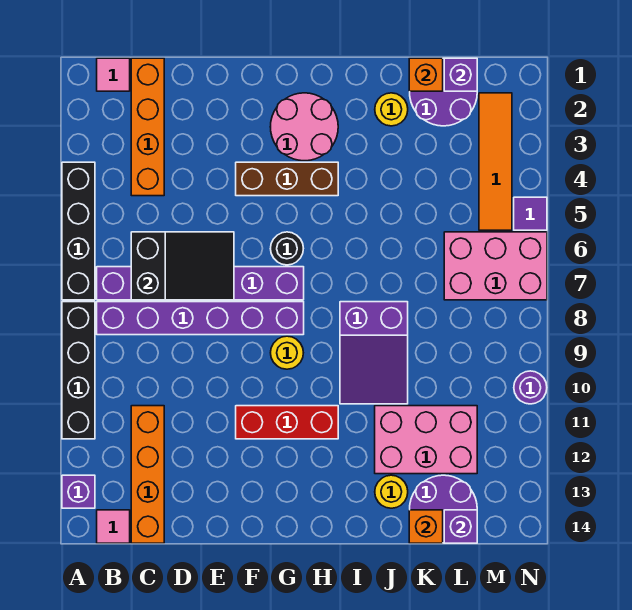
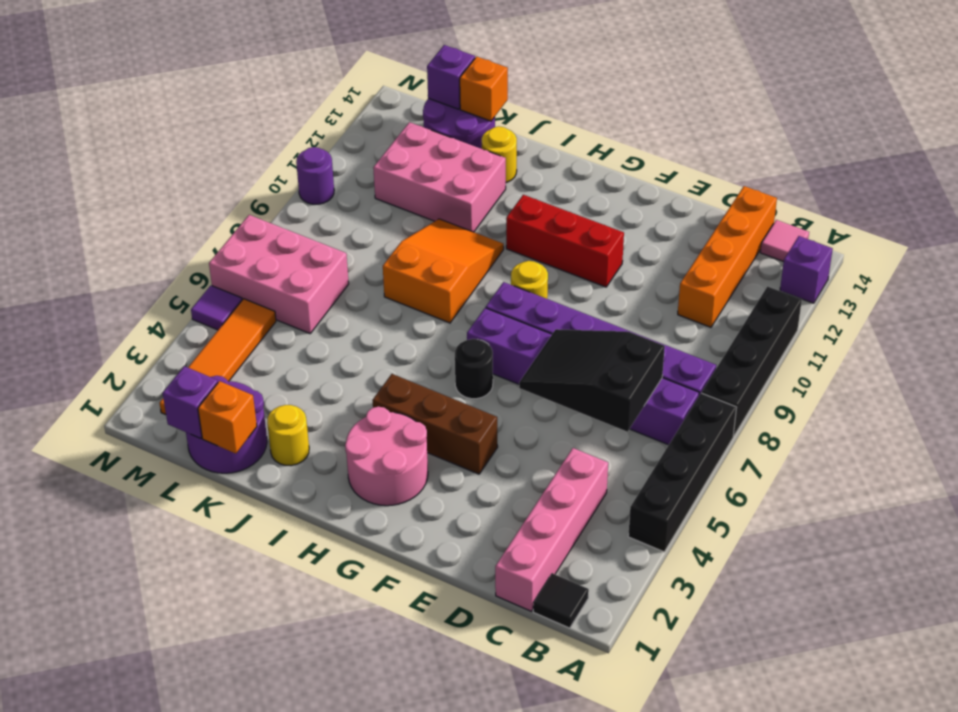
pink tile B1 level 1 -> black tile B1 level 1
orange brick C1:C4 level 1 -> pink brick C1:C4 level 1
purple slope I8:J10 level 1 top 8 -> orange slope I8:J10 level 1 top 8

